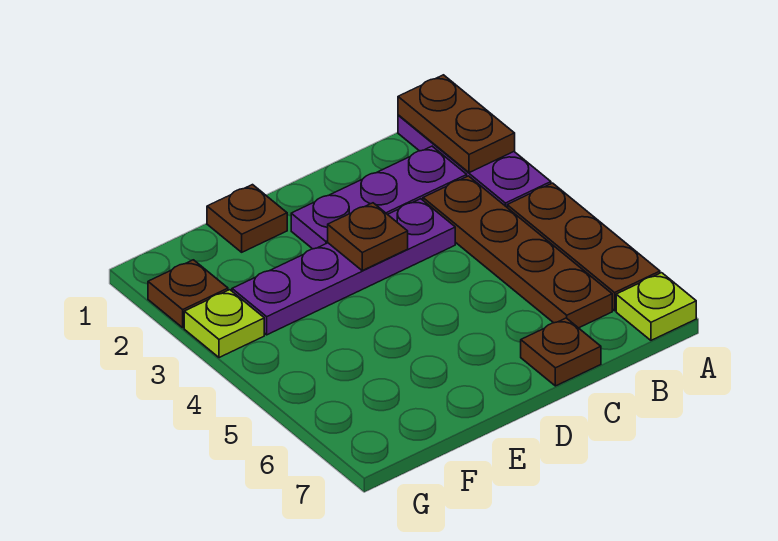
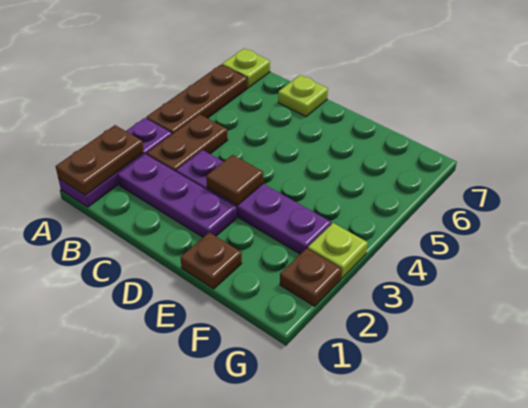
brown plate B3:B6 level 1 -> brown plate B3:B4 level 1
brown plate C7 level 1 -> lime plate C7 level 1
brown plate D3 level 2 -> brown tile D3 level 2

